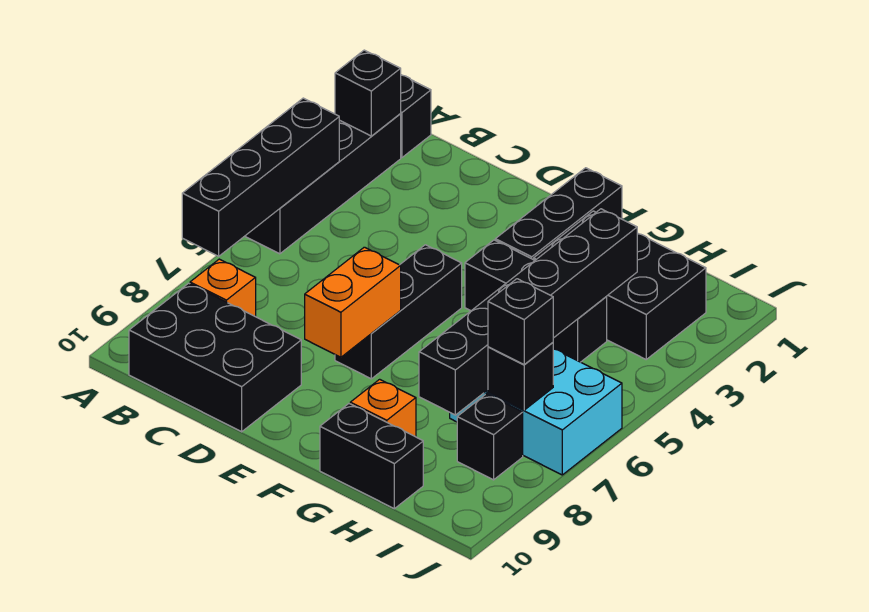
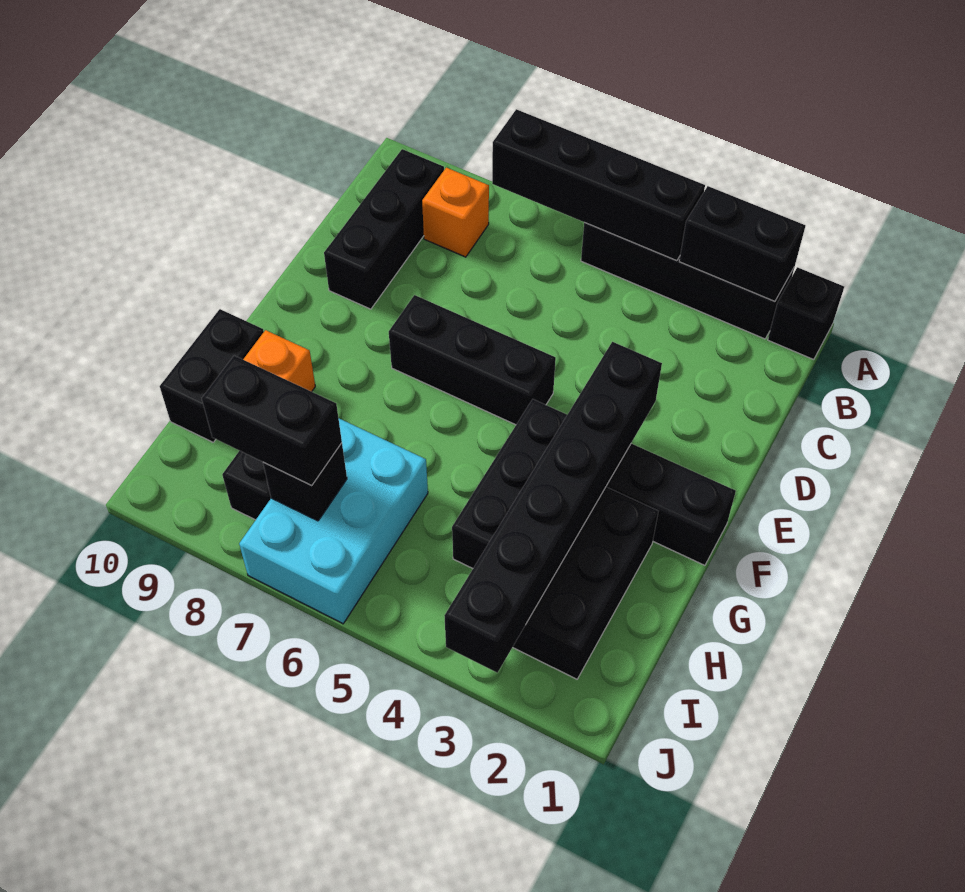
black brick A2 level 2 -> black brick A2:A3 level 2
black brick B9:D10 level 1 -> black brick B9:D9 level 1
orange brick E7:E8 level 2 -> none
black brick H3:H8 level 2 -> black brick E3:J3 level 2
black brick I7 level 3 -> black brick I7:I8 level 3

